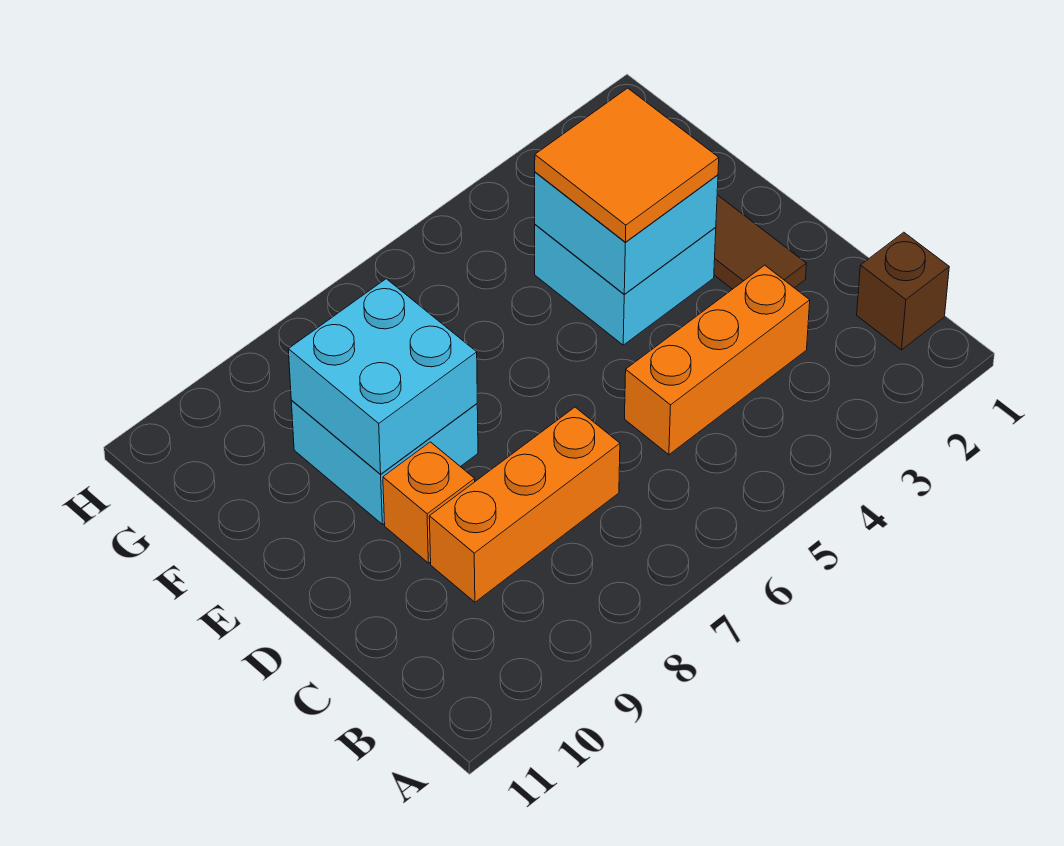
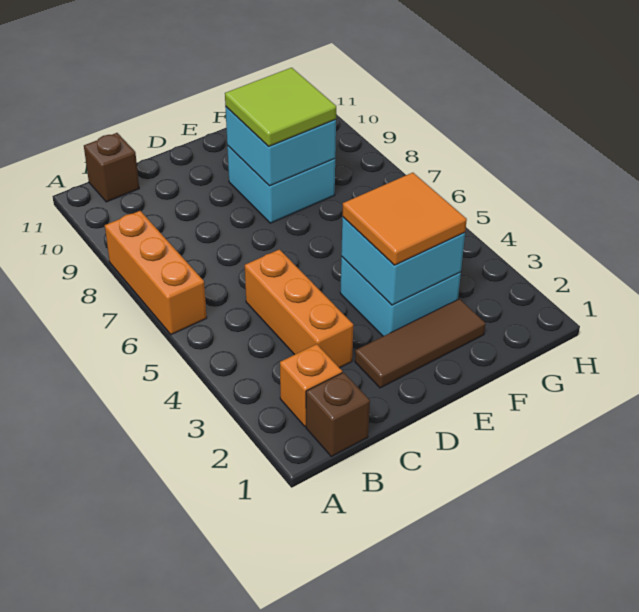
none -> brown brick B11 level 1
orange brick C7:C9 level 1 -> orange brick A6:A8 level 1
orange brick D9 level 1 -> orange brick B2 level 1
none -> lime tile E8:F9 level 3

